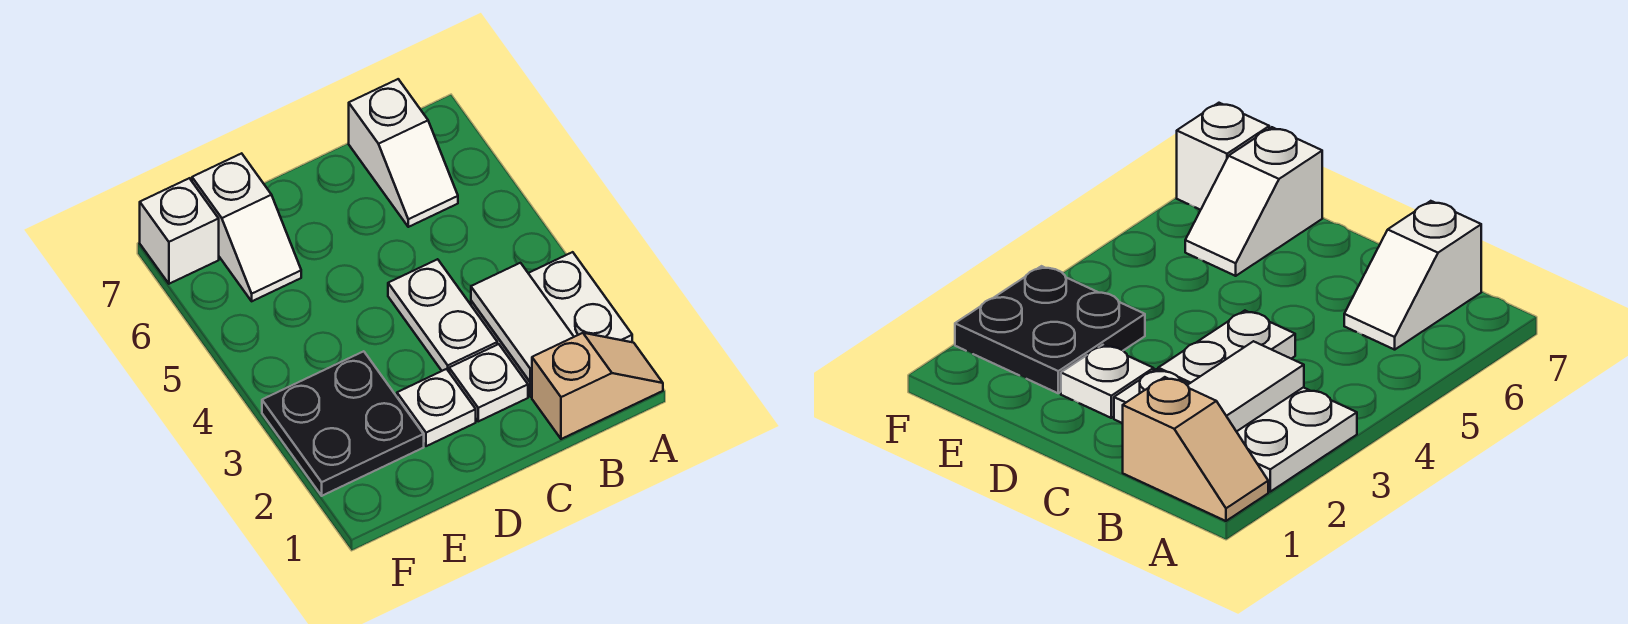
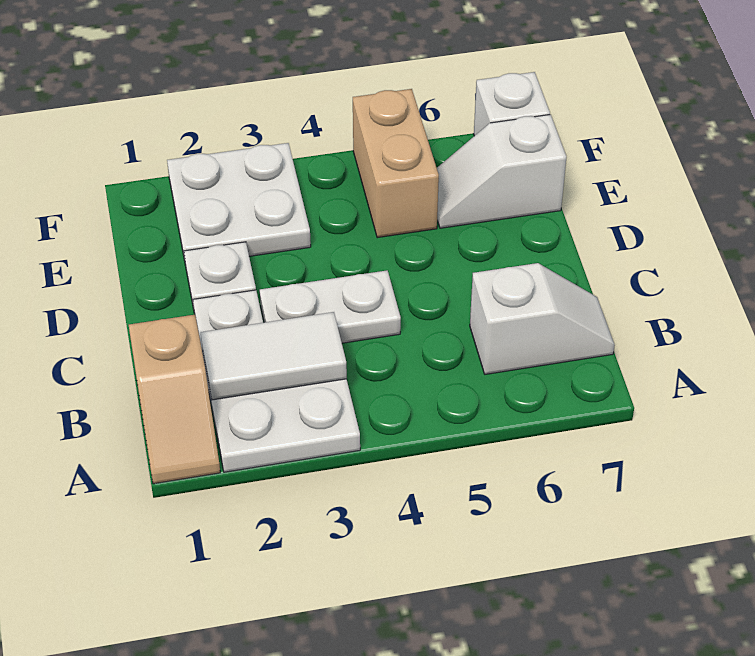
white slope B6:B7 level 1 top 7 -> white slope B6:B7 level 1 top 6
black plate E2:F3 level 1 -> white plate E2:F3 level 1
none -> tan brick E5:F5 level 1

